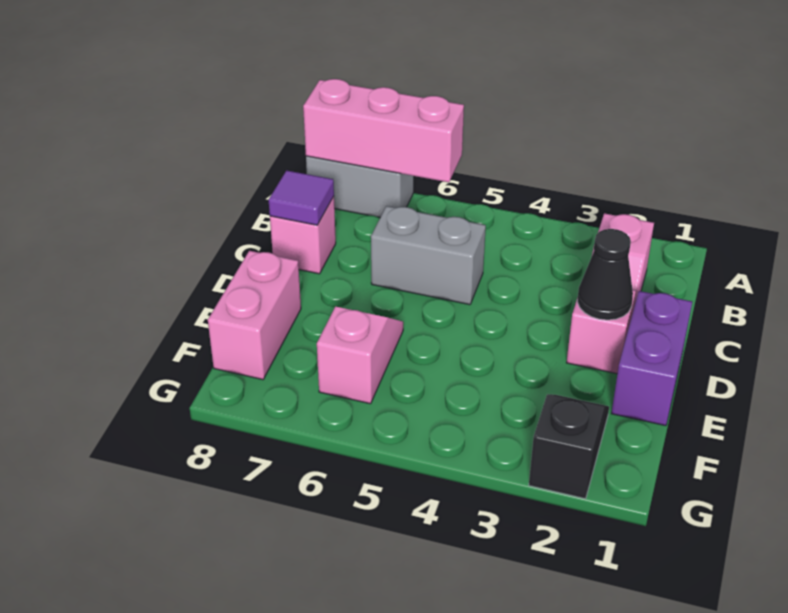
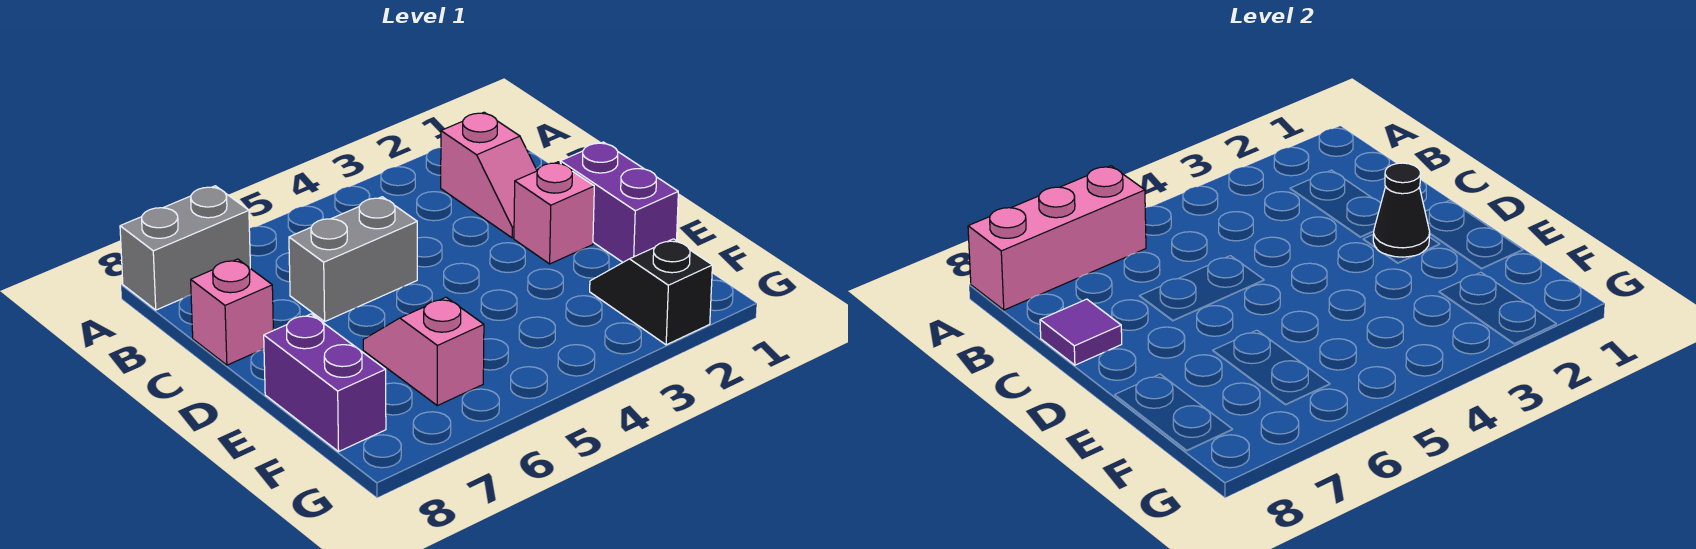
pink brick E8:F8 level 1 -> purple brick E8:F8 level 1

